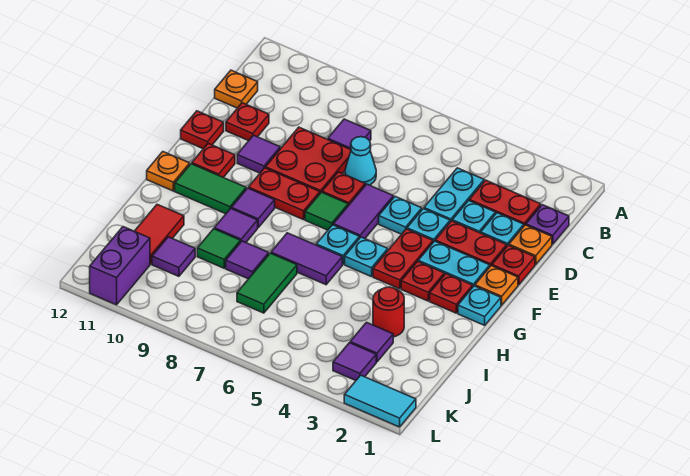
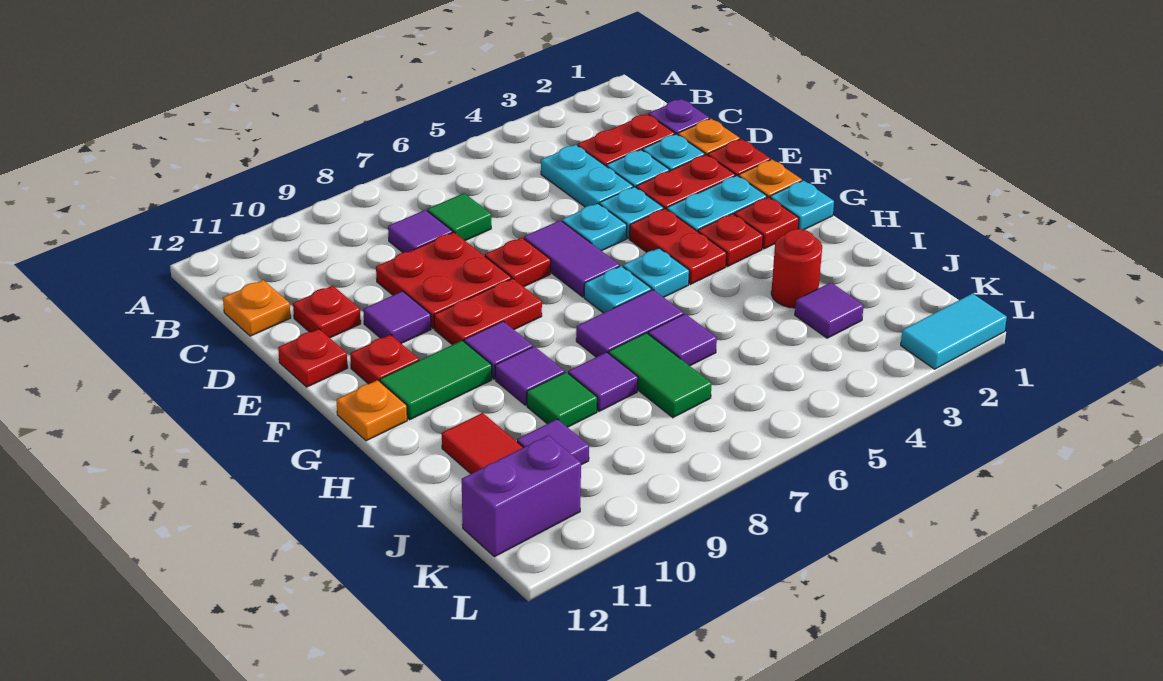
cyan cone D7 level 1 -> none
green tile F7 level 1 -> green tile C7 level 1
purple tile K3 level 1 -> purple tile I6 level 1
purple brick K11:L11 level 1 -> purple brick K11:K12 level 1

